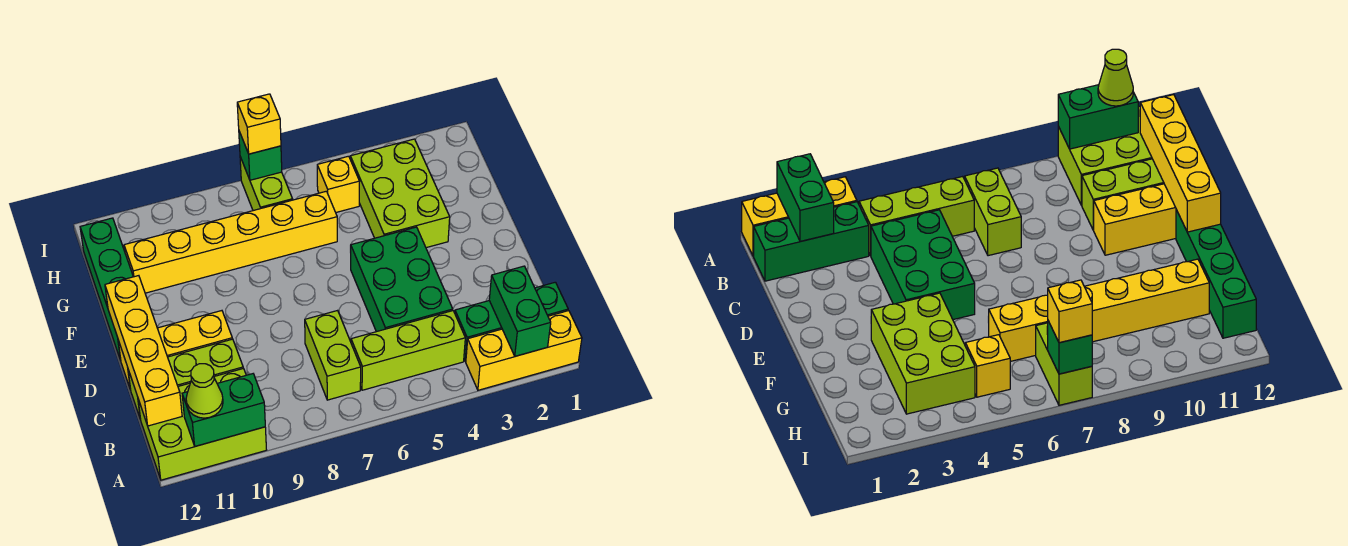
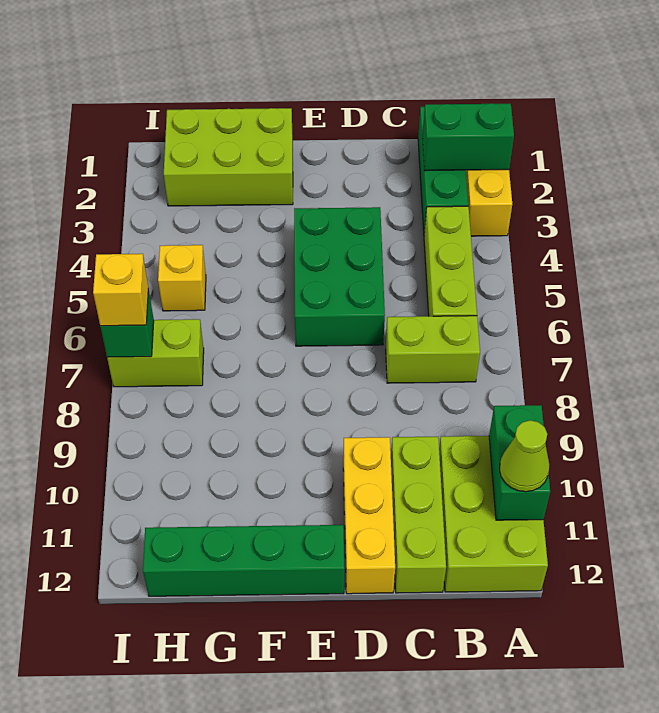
yellow brick B12:E12 level 2 -> none
green brick C4:E5 level 1 -> green brick D4:E6 level 1
lime brick F3:H4 level 1 -> lime brick F1:H2 level 1
yellow brick G6:G11 level 1 -> none

